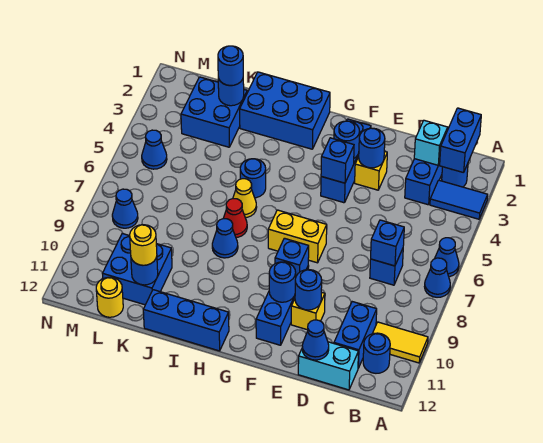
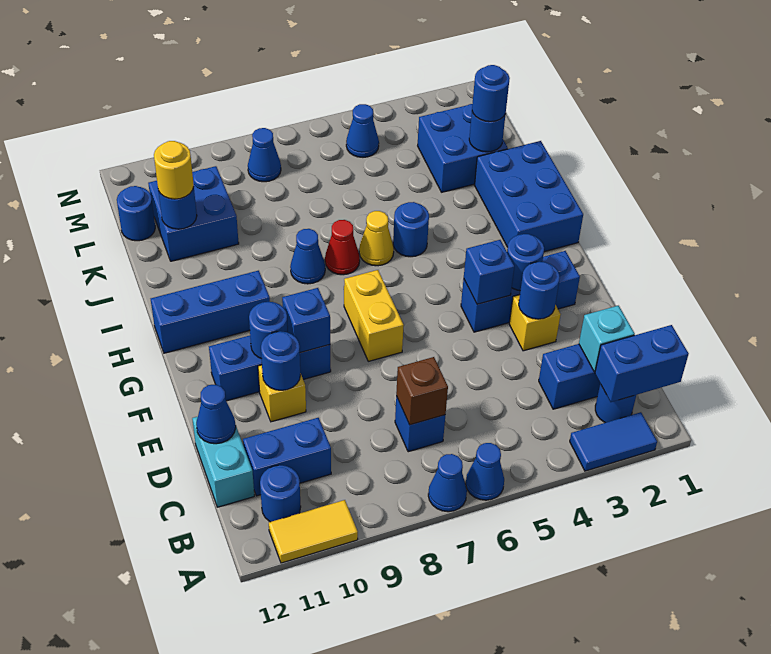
blue tile A3:B3 level 1 -> blue tile A2:A3 level 1
yellow tile A10:B10 level 1 -> yellow tile A10:A11 level 1
blue brick C7 level 2 -> brown brick C7 level 2
blue brick H12:J12 level 1 -> blue brick H10:H12 level 1
yellow round brick L12 level 1 -> blue round brick L12 level 1

